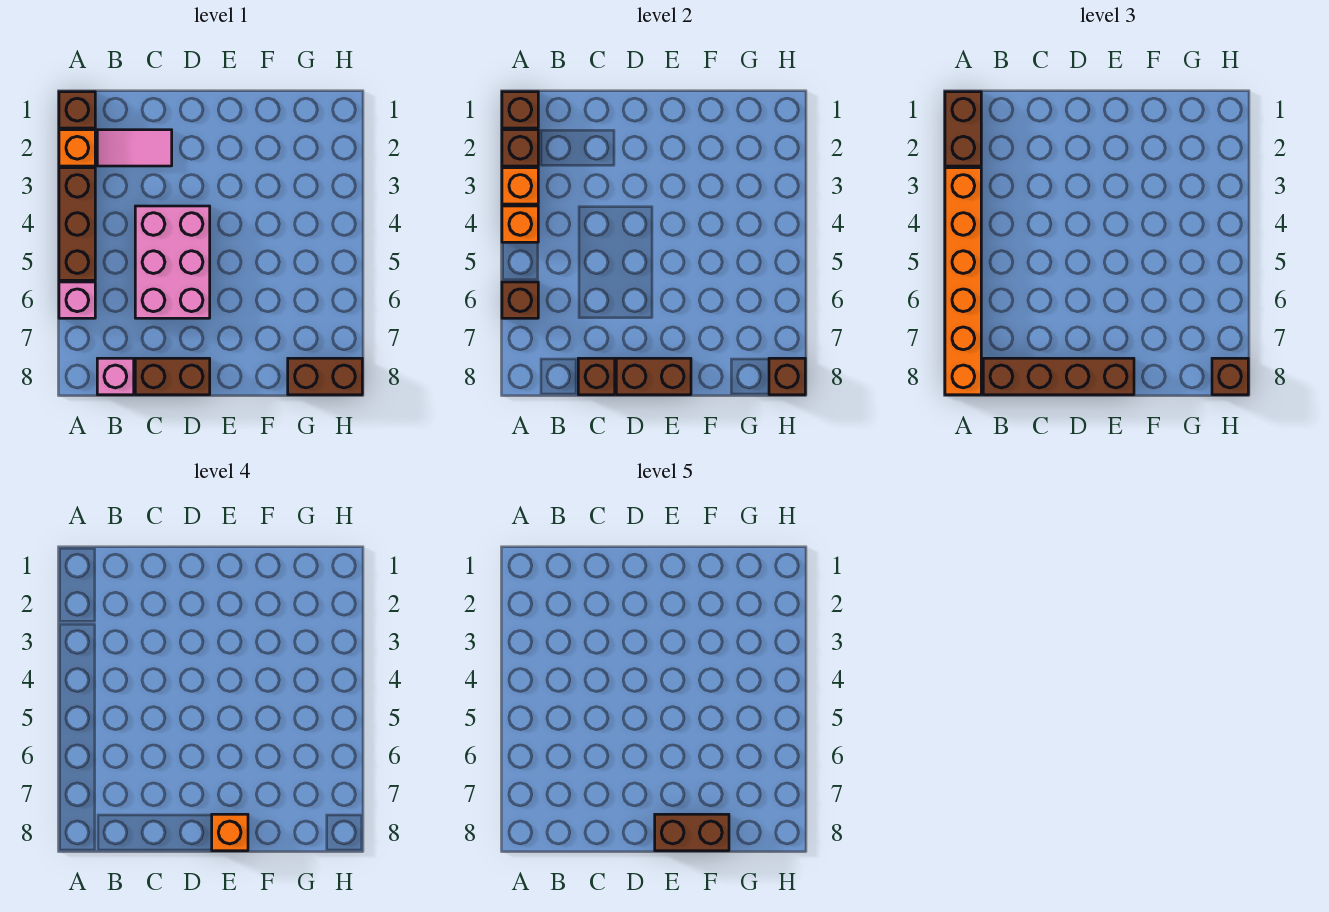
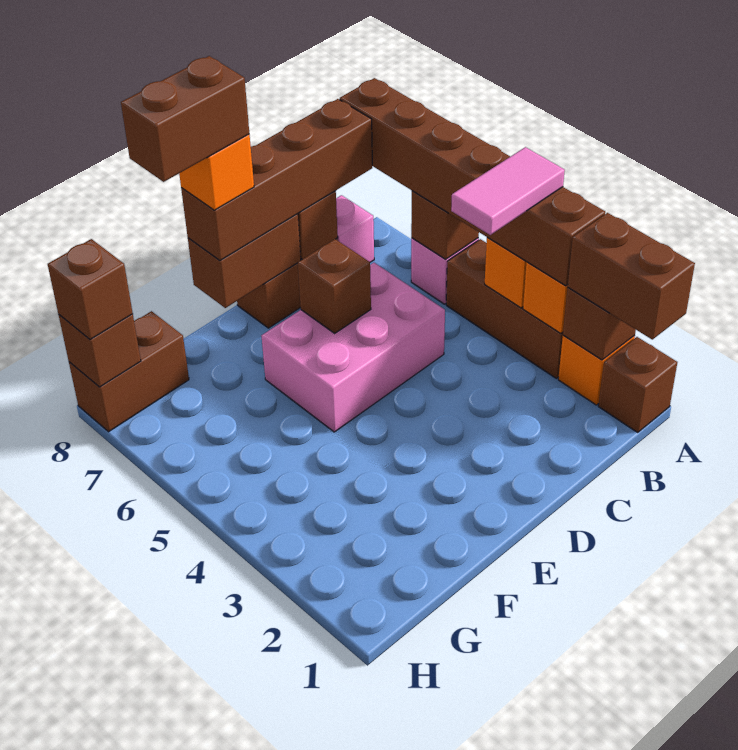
brown brick A1 level 2 -> brown brick D6 level 2
orange brick A3:A8 level 3 -> brown brick A3:A8 level 3
pink tile B2:C2 level 1 -> pink tile A4:B4 level 4
pink brick C4:D6 level 1 -> pink brick C5:E6 level 1

